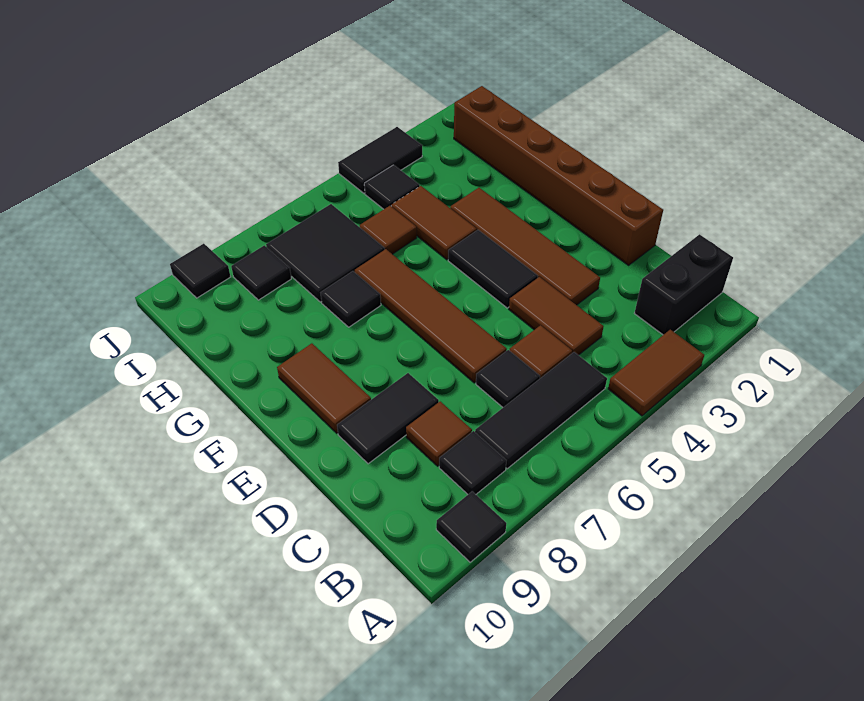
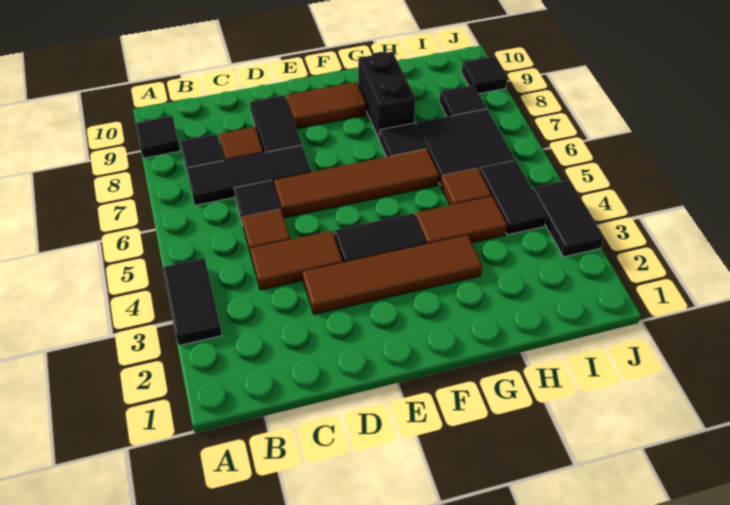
brown tile A3:A4 level 1 -> black tile A3:A4 level 1
black brick B1:B2 level 1 -> black brick G8:G9 level 1
black tile B5:B7 level 1 -> black tile B7:D7 level 1
brown brick D1:I1 level 1 -> none
black tile I4 level 1 -> black tile I4:I5 level 1

